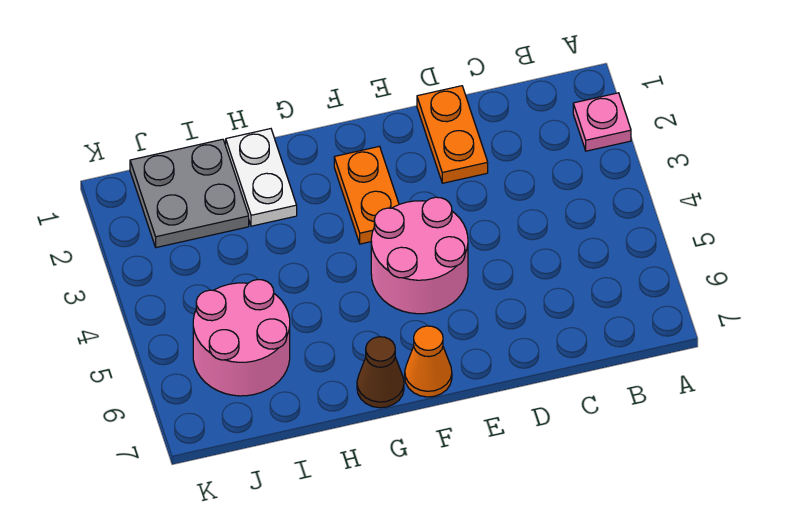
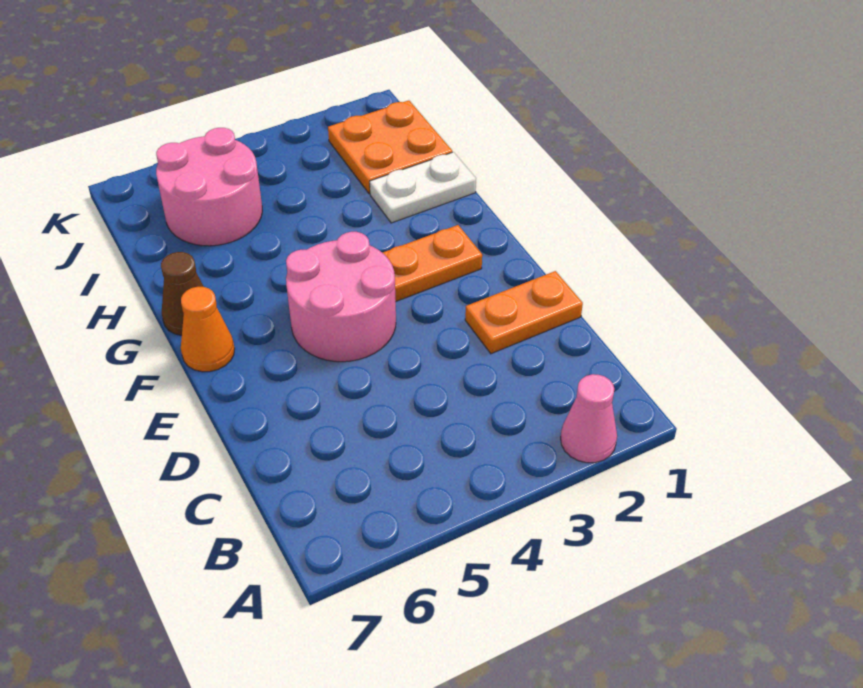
pink plate A2 level 1 -> pink cone A2 level 1
grey plate I1:J2 level 1 -> orange plate I1:J2 level 1

